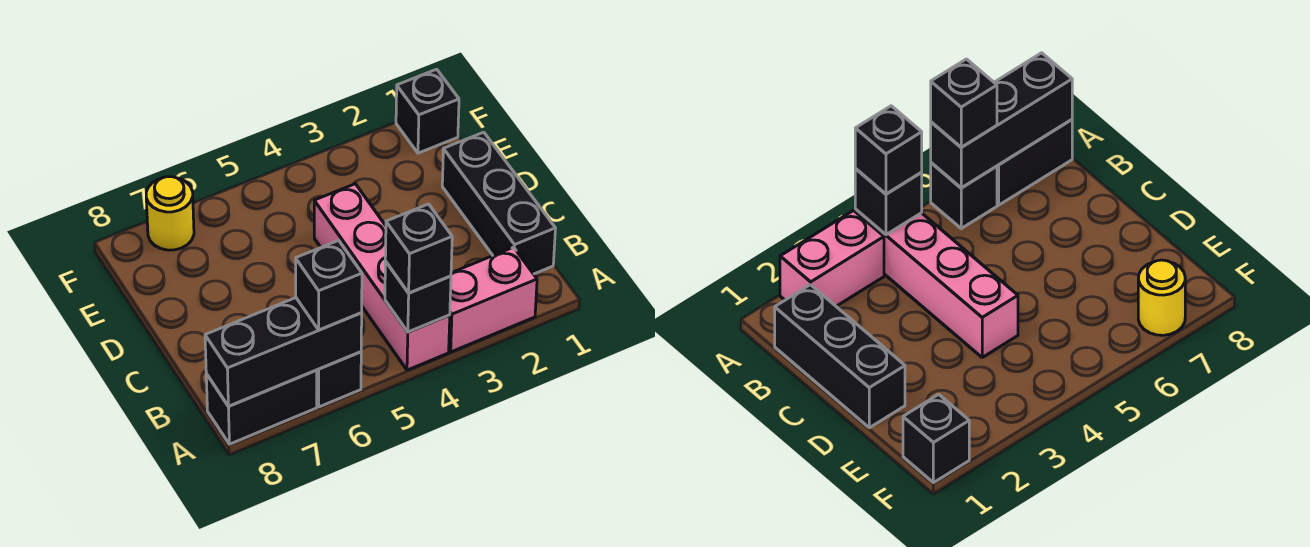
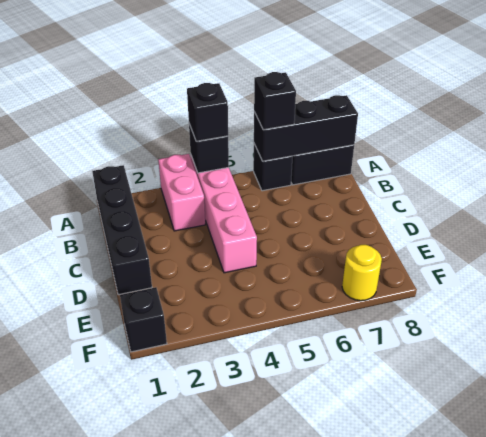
pink brick A2:A3 level 1 -> pink brick A3:B3 level 1
black brick B1:D1 level 1 -> black brick A1:D1 level 1

